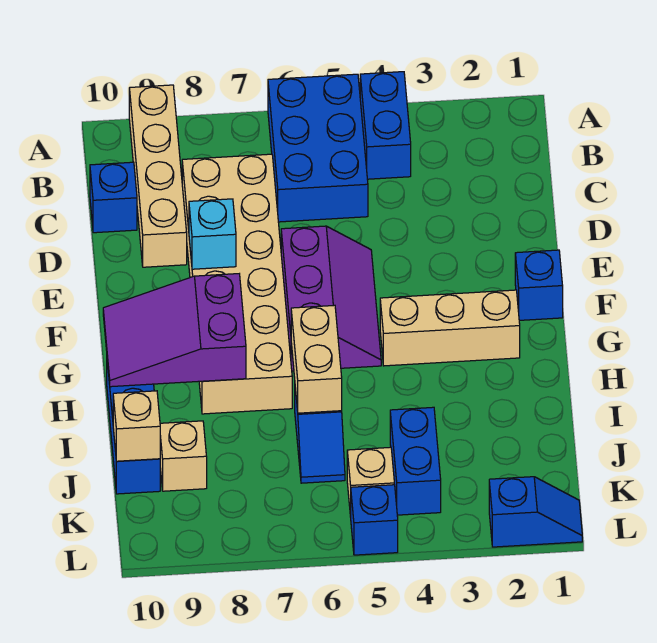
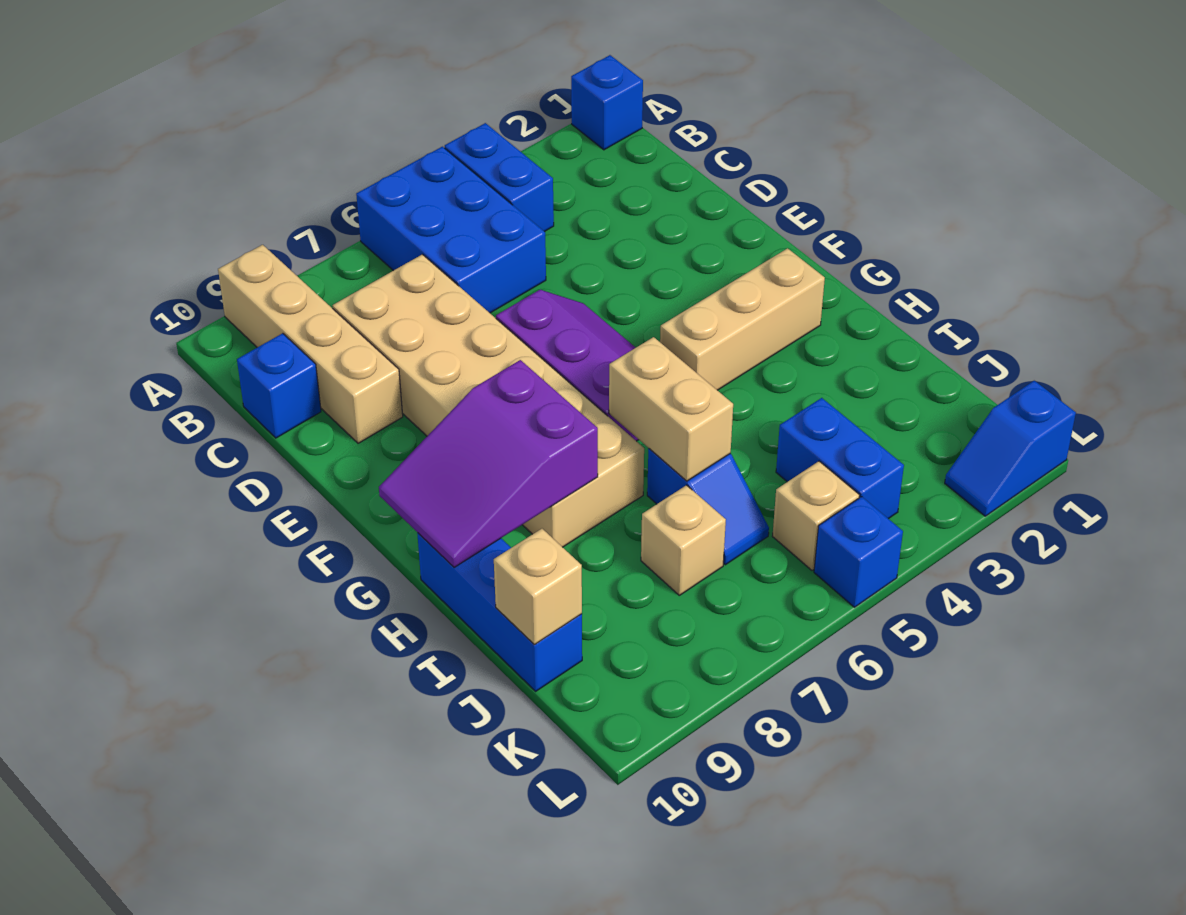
cyan brick E8 level 2 -> none
blue brick F1 level 1 -> blue brick A1 level 1
tan brick J9 level 1 -> tan brick J7 level 1
blue slope L1:L2 level 1 top 2 -> blue slope L1:L2 level 1 top 1

